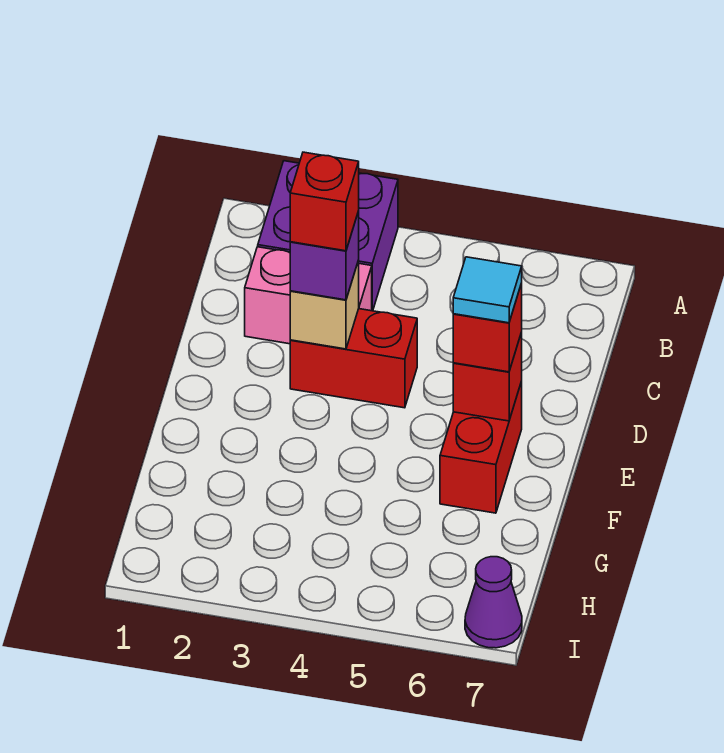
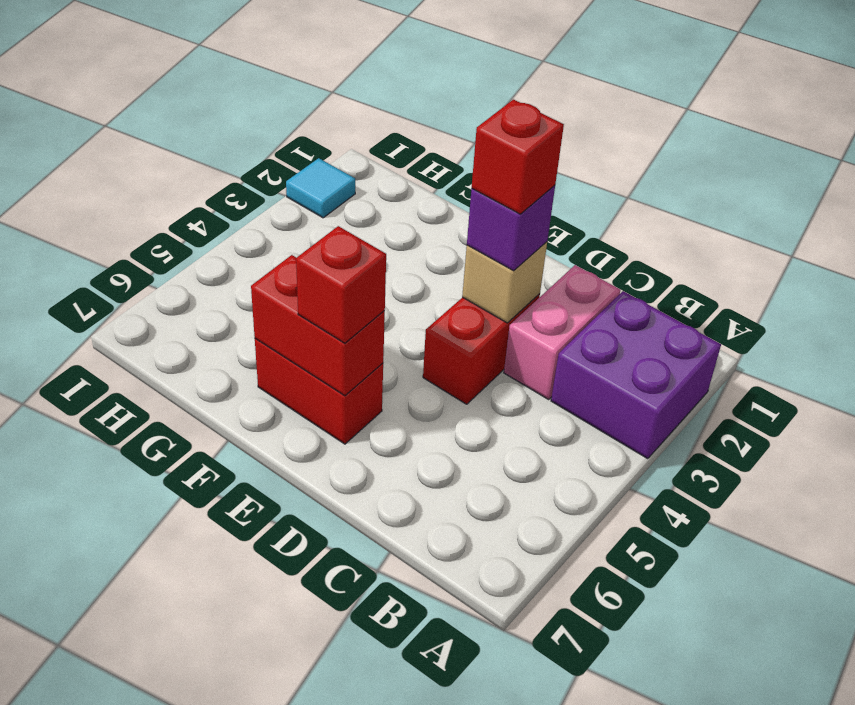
red brick E6 level 2 -> red brick E6:F6 level 2
cyan tile E6 level 4 -> cyan tile I2 level 1
purple cone I7 level 1 -> none

